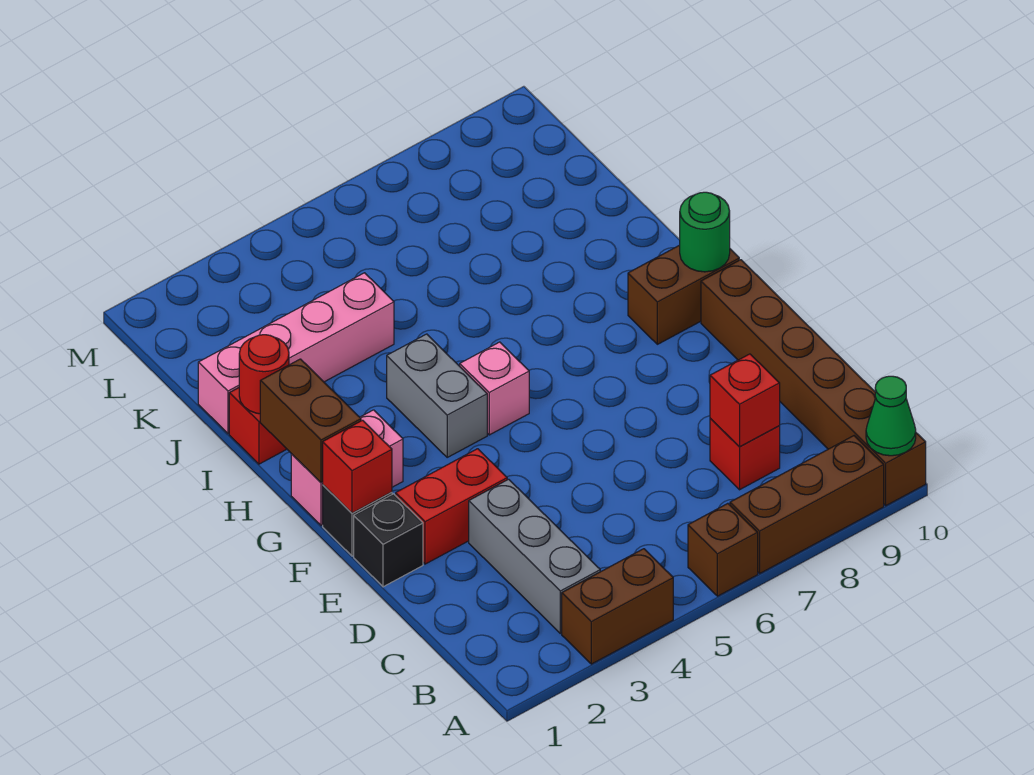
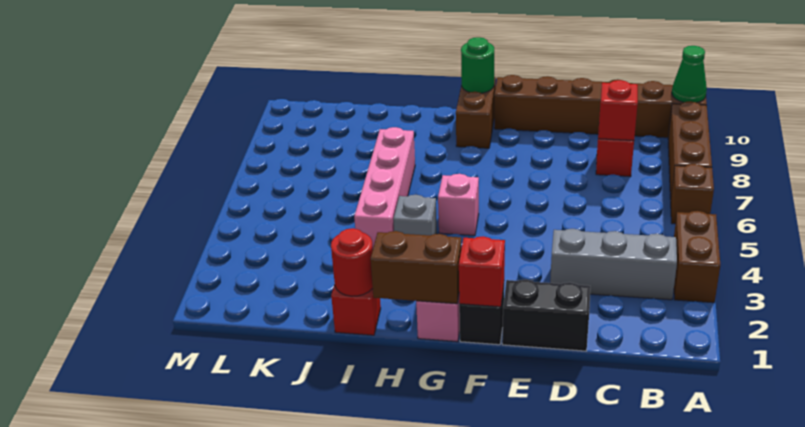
black brick E1 level 1 -> black brick D1:E1 level 1
red brick E2:E3 level 1 -> none
grey brick G4:H4 level 1 -> grey brick H4 level 1
pink brick J1:J4 level 1 -> pink brick I4:I7 level 1

